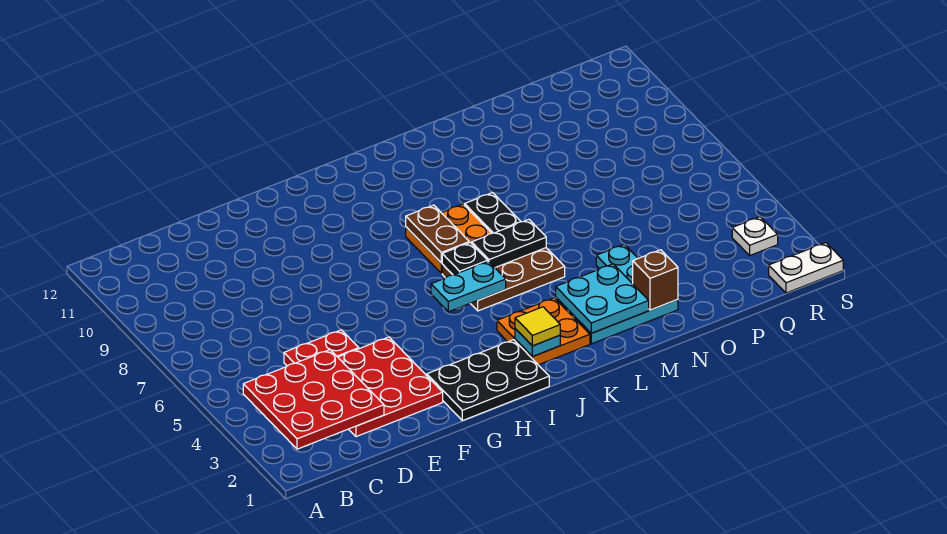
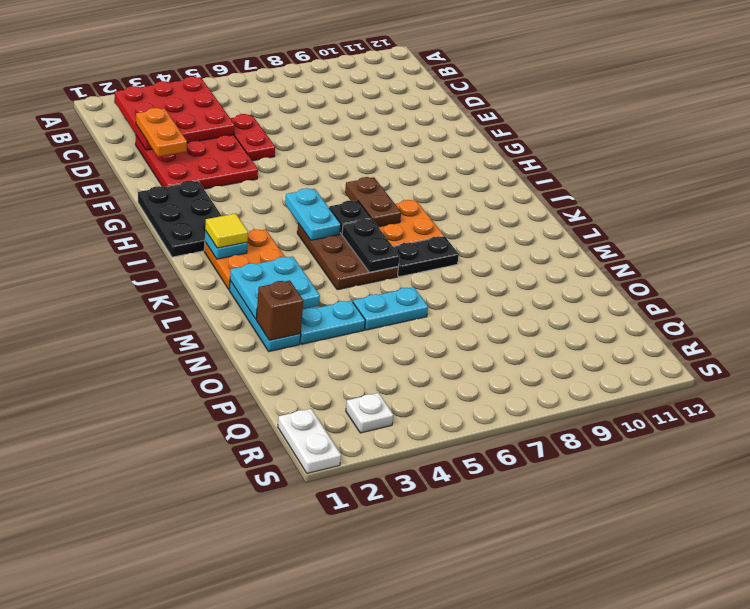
none -> orange plate D2:E2 level 3
brown plate J7:J8 level 2 -> brown plate I7:J7 level 2
none -> cyan plate N5:N6 level 1

